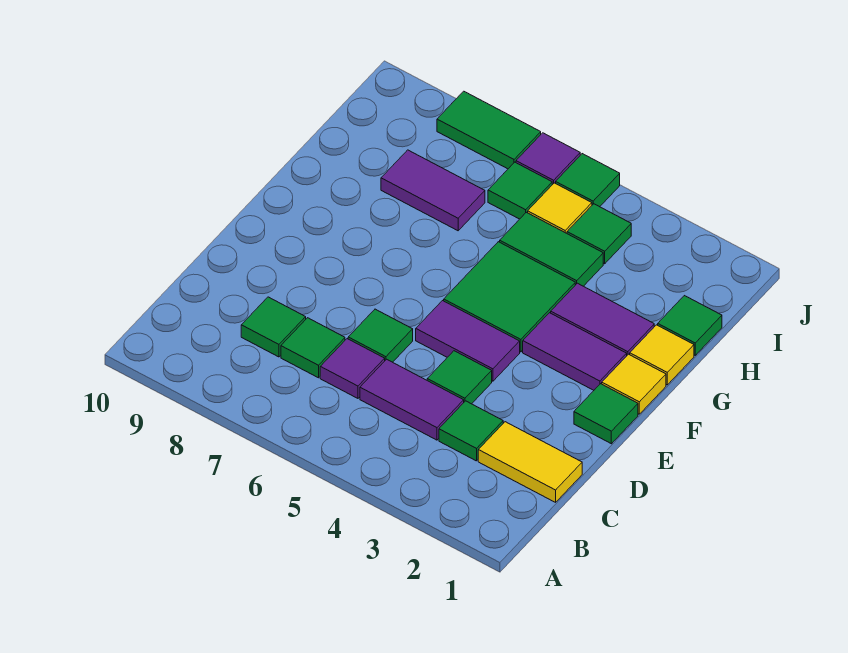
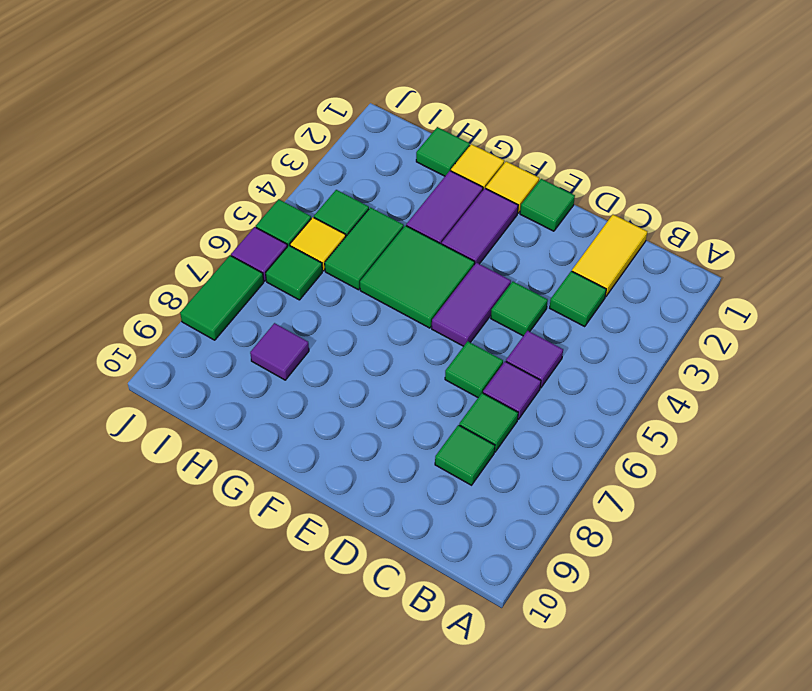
purple tile C4:C5 level 1 -> purple tile C5 level 1
purple tile H7:H8 level 1 -> purple tile H8 level 1

